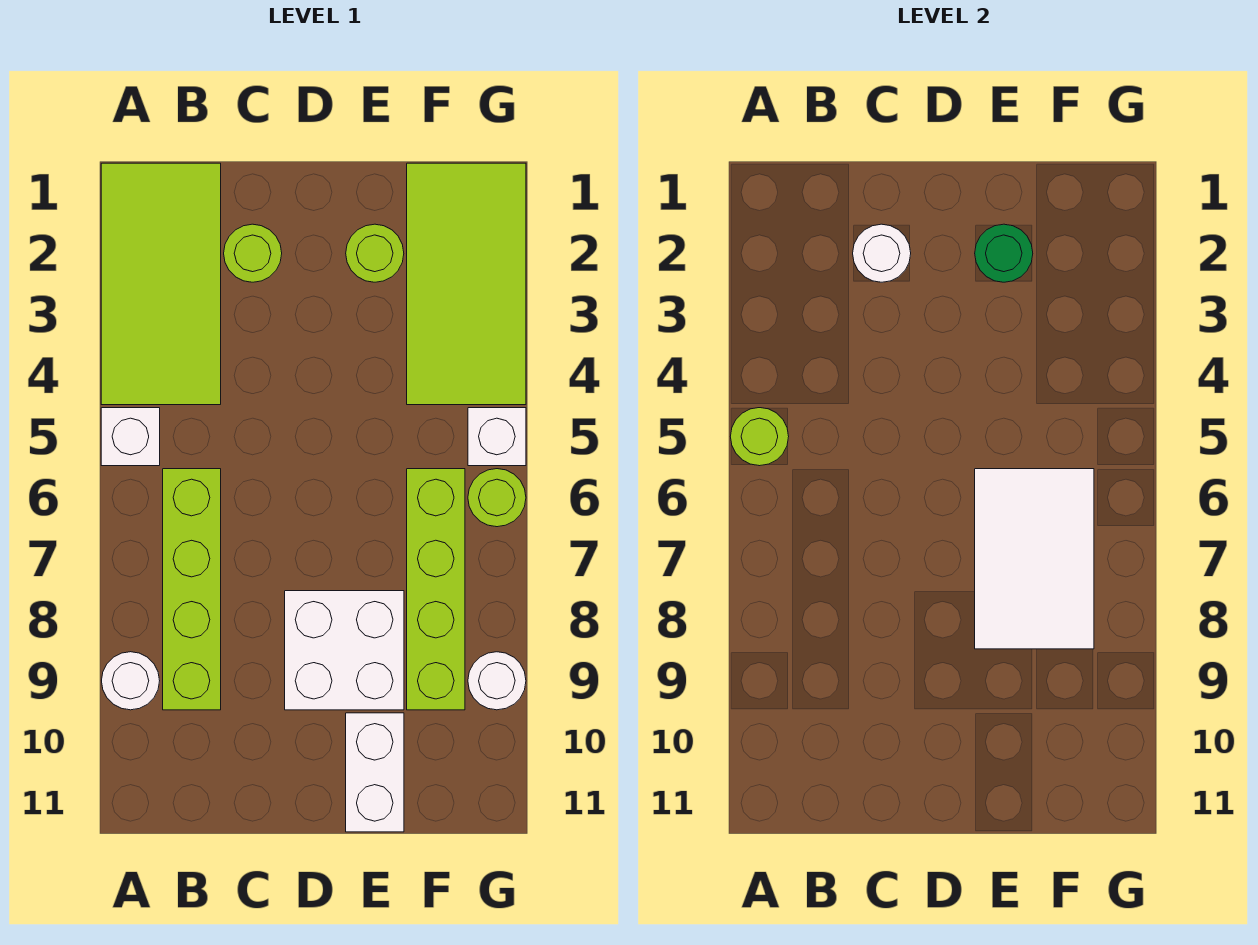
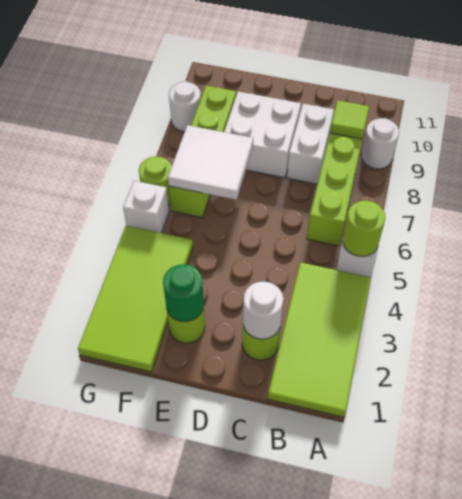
none -> lime tile B9 level 2
white tile E6:F8 level 2 -> white tile E6:F7 level 2
white brick E10:E11 level 1 -> white brick C8:C9 level 1

